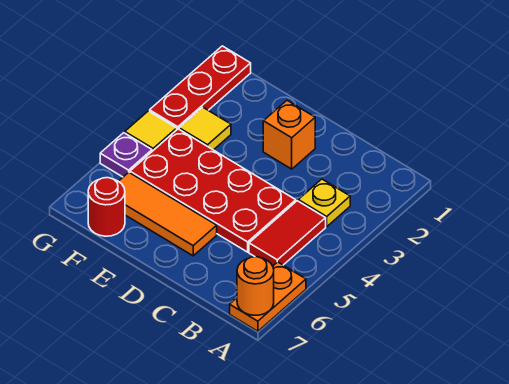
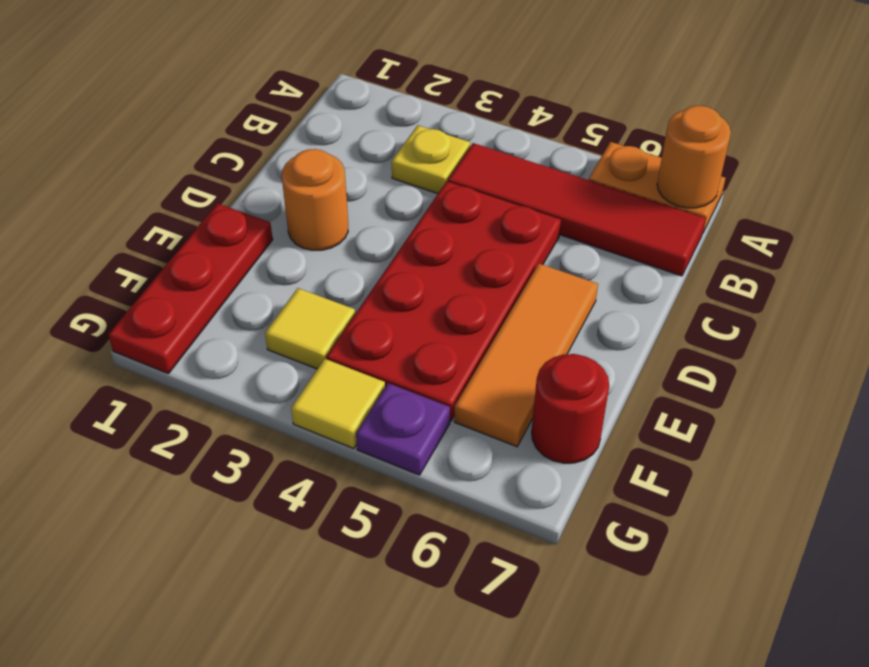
red tile B4:B5 level 1 -> red tile B4:B7 level 1
orange brick D2 level 1 -> orange round brick D2 level 1
red plate G1:G3 level 1 -> red plate E1:G1 level 1

